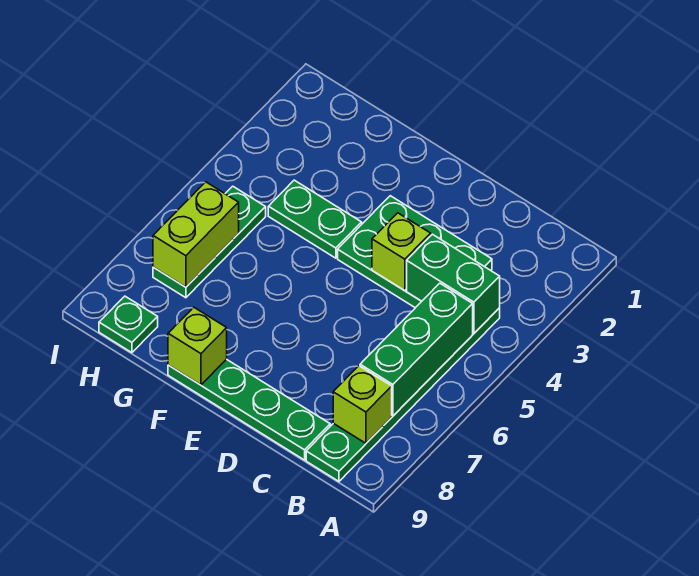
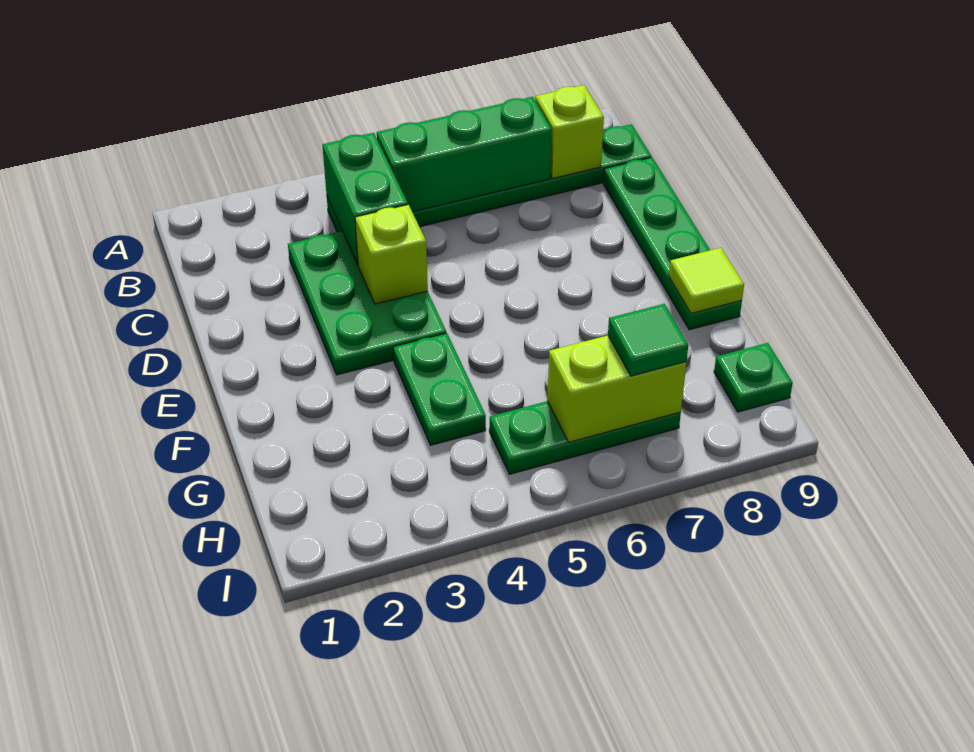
lime brick F9 level 2 -> lime tile F9 level 2
none -> green tile H7 level 3

